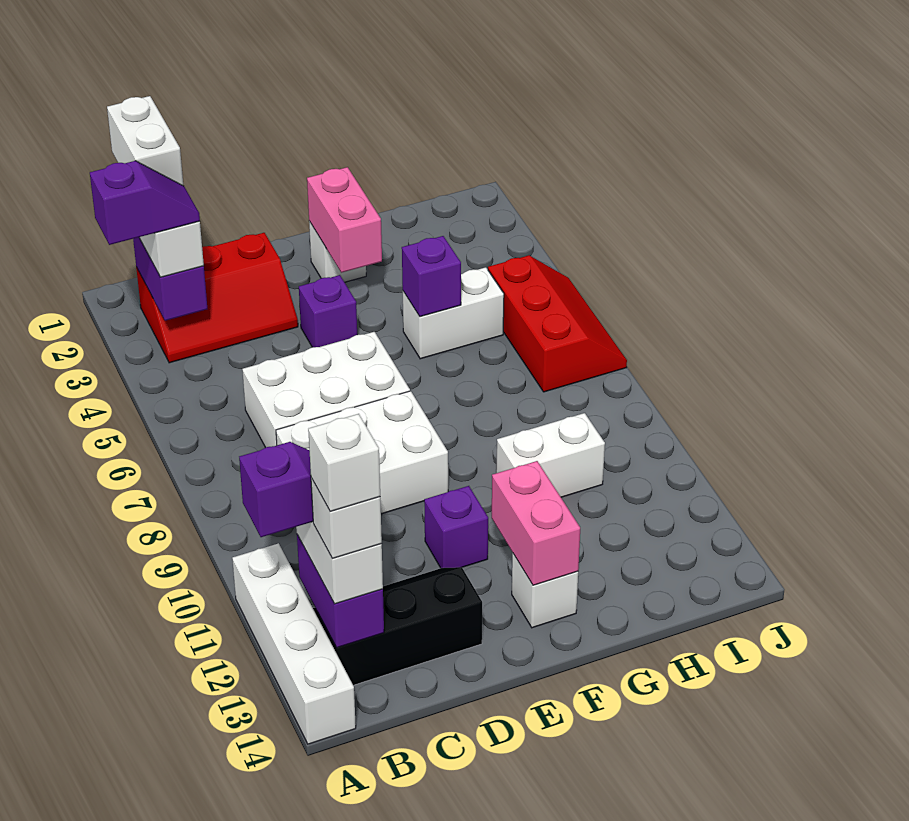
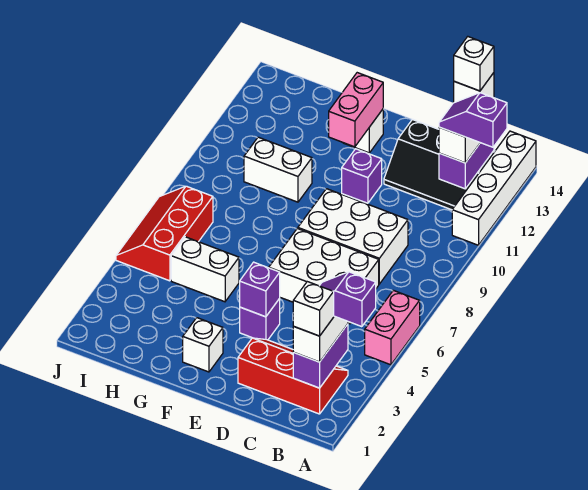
white brick B1:B2 level 4 -> white brick B2 level 4
pink brick F2:F3 level 2 -> pink brick A5:A6 level 1
purple brick G5 level 2 -> purple brick E4 level 2

